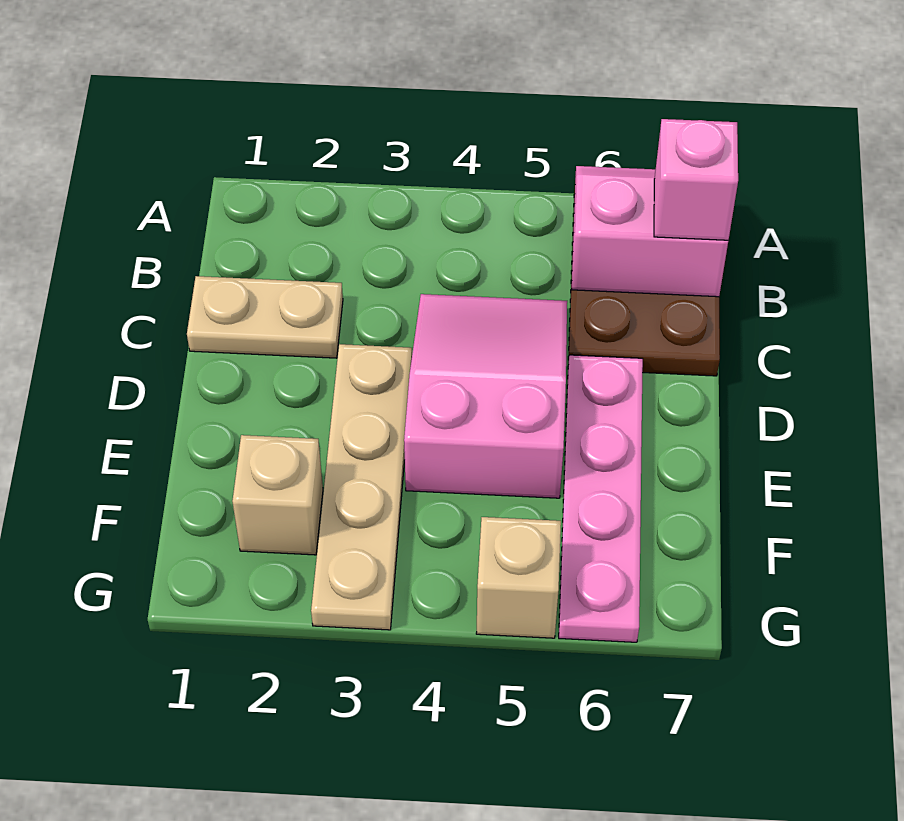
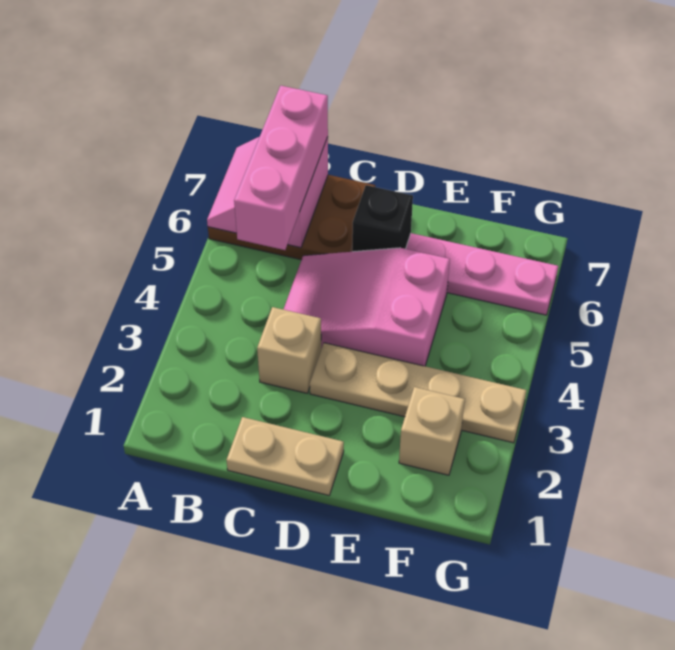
pink brick B7 level 3 -> pink brick B5:B7 level 3
tan plate C1:C2 level 1 -> tan plate C1:D1 level 1
none -> black brick D6 level 2
tan brick G5 level 1 -> tan brick C3 level 1

